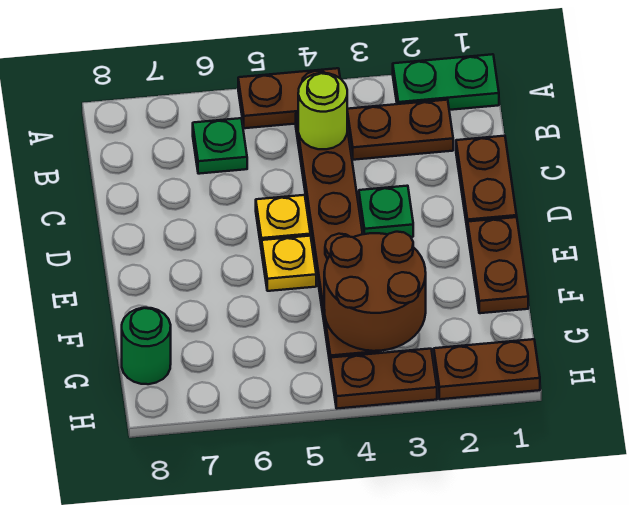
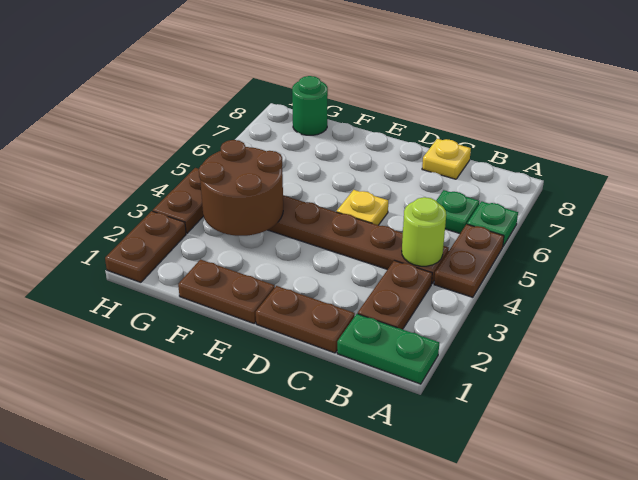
green plate A1:A2 level 1 -> green plate A1:B1 level 1
green plate D3 level 1 -> green plate A6 level 1
yellow plate E5 level 1 -> yellow plate C8 level 1

